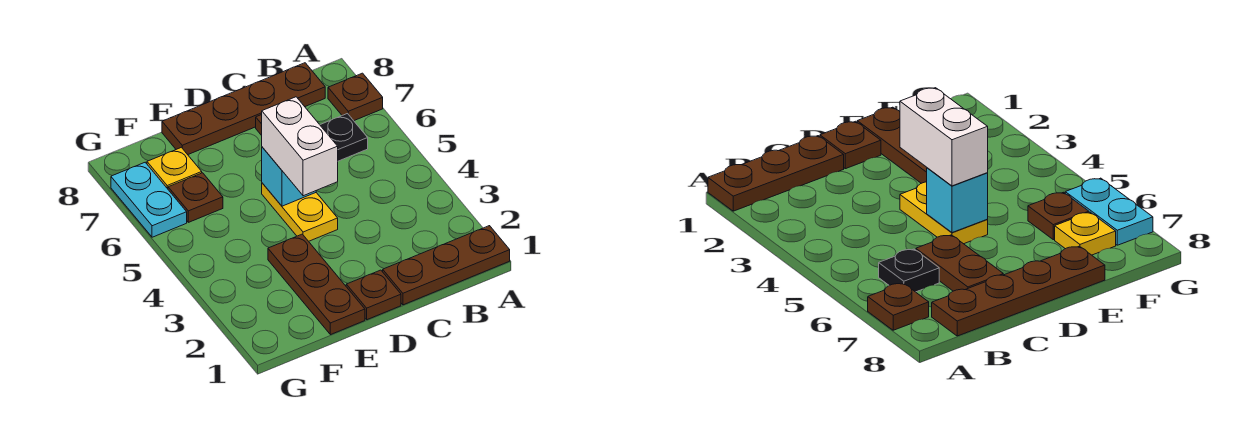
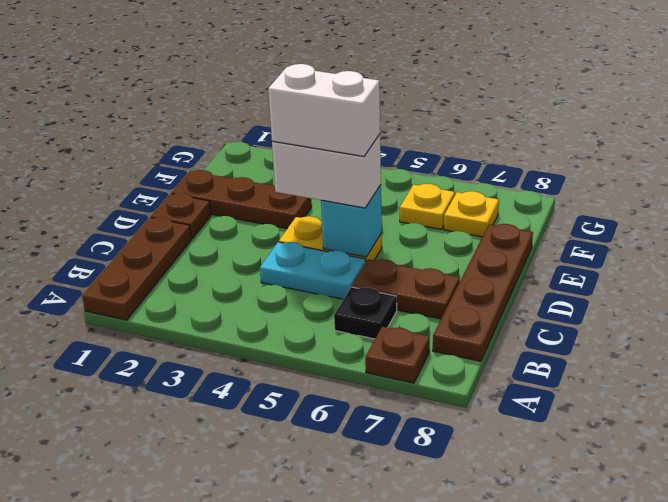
none -> white brick D4:D5 level 4
brown plate F6 level 1 -> yellow plate F6 level 1
cyan plate G6:G7 level 1 -> cyan plate C4:C5 level 1

